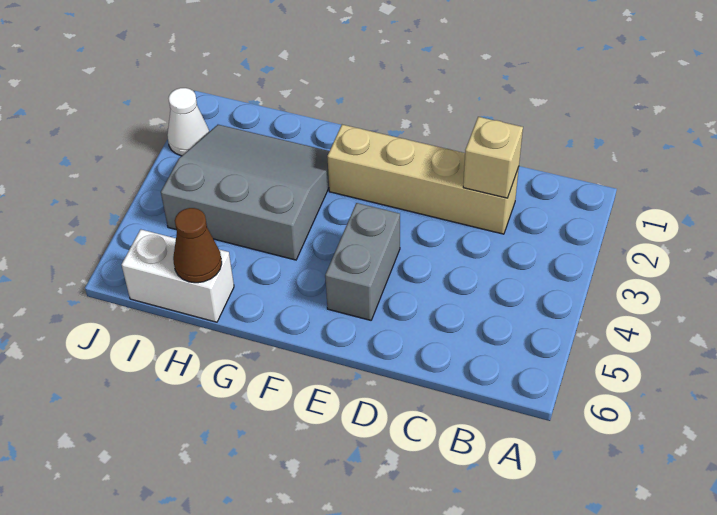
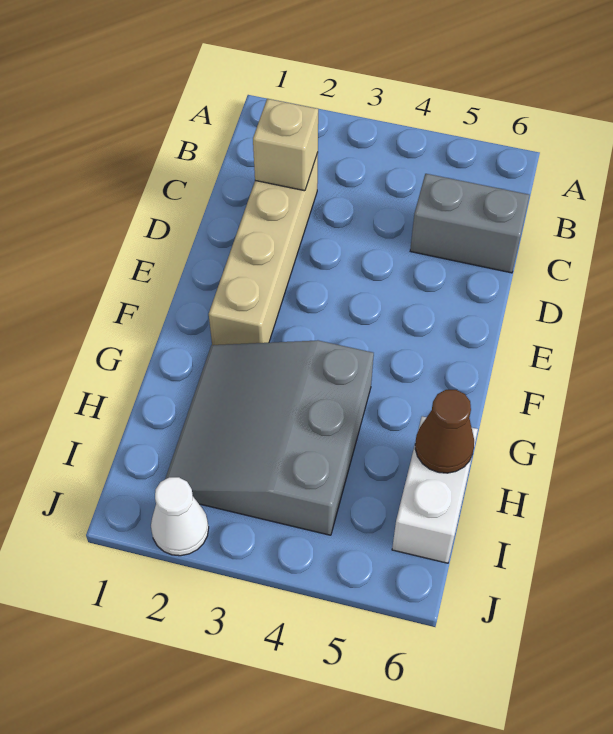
grey brick E4:E5 level 1 -> grey brick C5:C6 level 1

